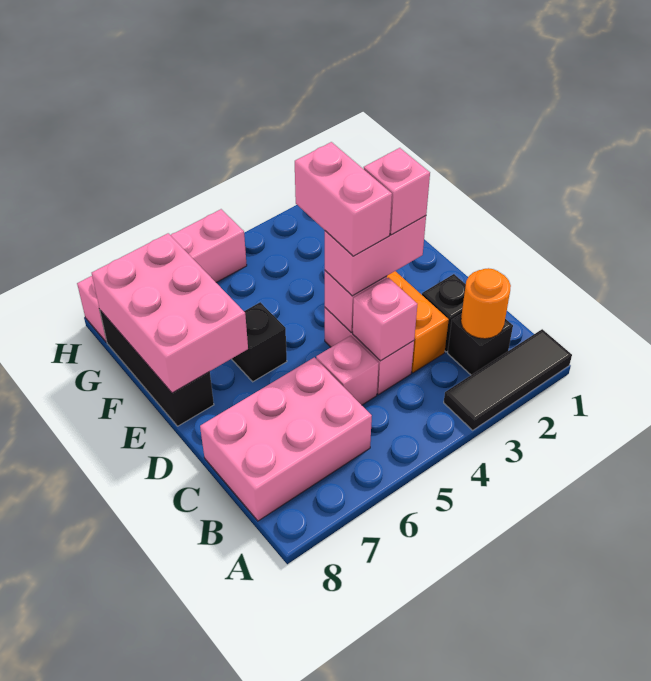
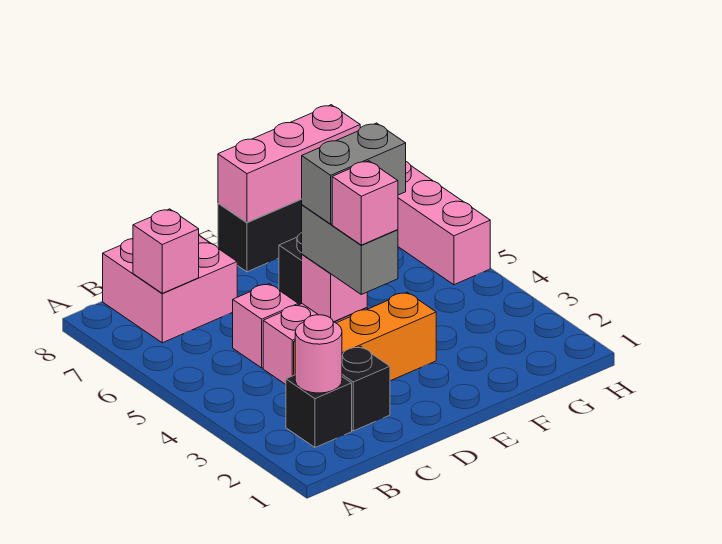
black tile A1:A3 level 1 -> none
orange round brick B2 level 2 -> pink round brick B2 level 2
pink brick B6:C8 level 1 -> pink brick B7:C8 level 1
pink brick C4 level 2 -> pink brick B7 level 2
pink brick D3:D4 level 3 -> grey brick D3:D4 level 3
pink brick D4:E4 level 4 -> grey brick D4:E4 level 4
pink brick E7:G8 level 2 -> pink brick E8:G8 level 2

